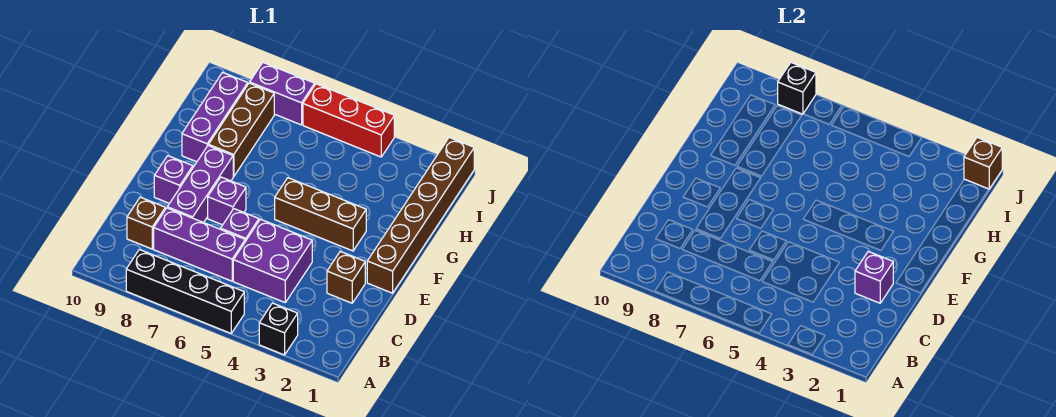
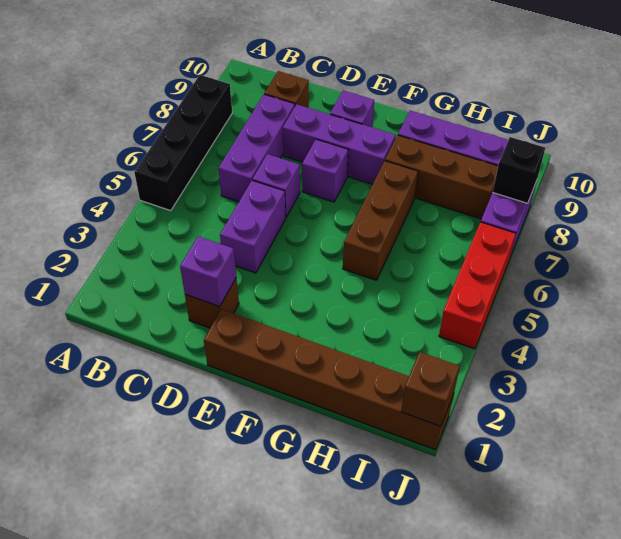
black brick A3 level 1 -> none
purple brick C4:D5 level 1 -> purple brick D4:D5 level 1
brown brick F3:F5 level 1 -> brown brick G5:G7 level 1

